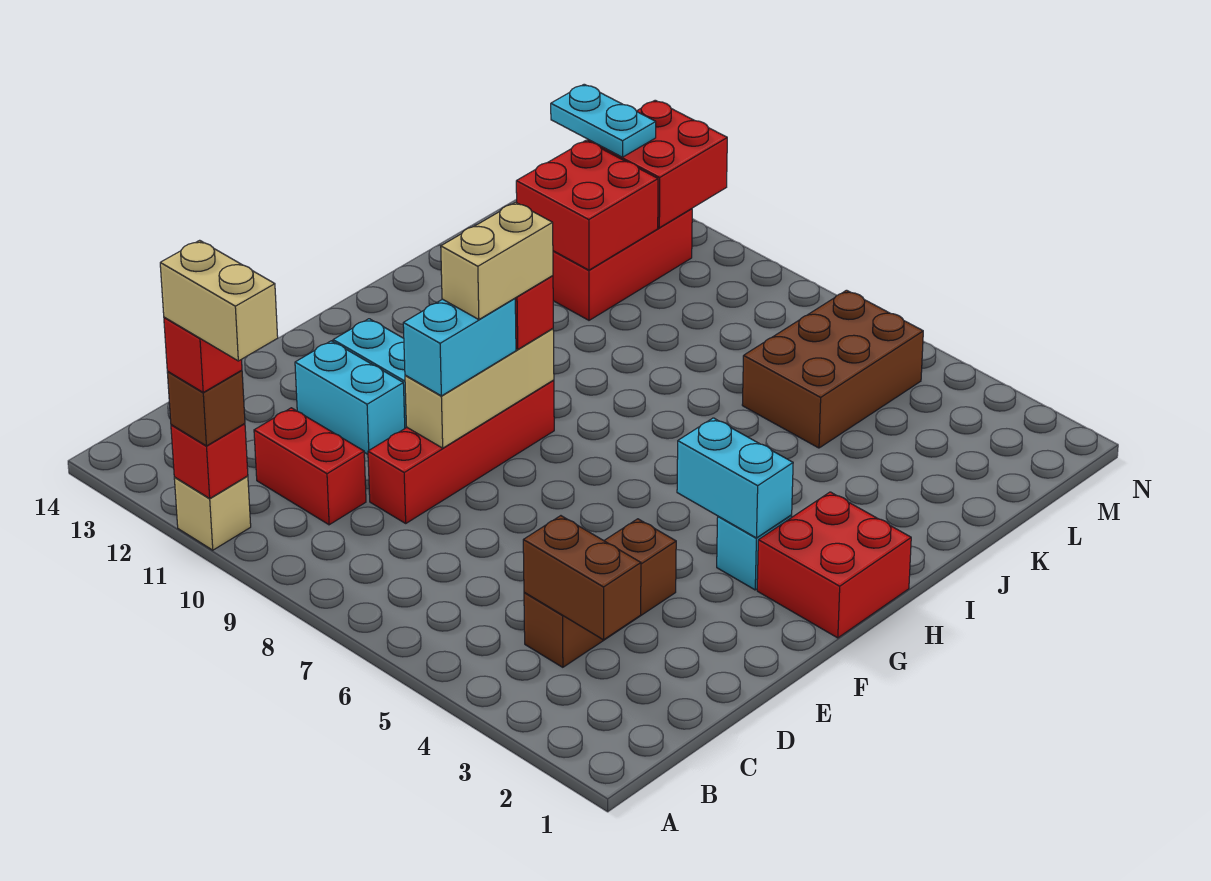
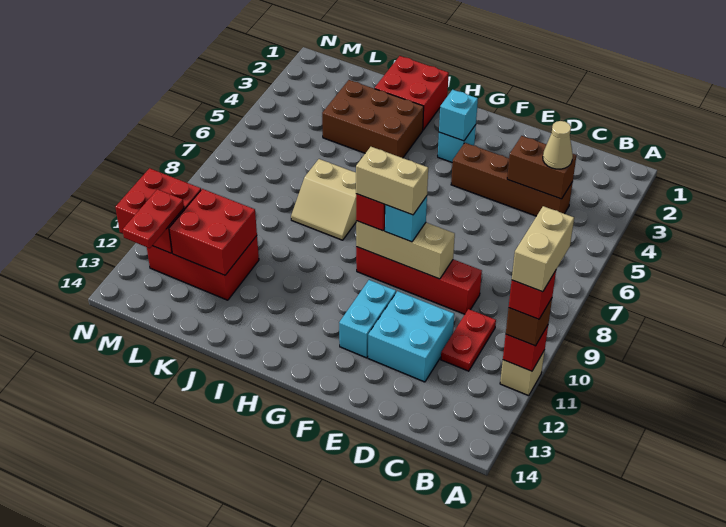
brown brick C3:C4 level 2 -> brown brick C4:D4 level 2
brown brick C4:E4 level 1 -> brown brick C4:F4 level 1
none -> tan cone C4 level 3
red brick C10:C11 level 1 -> red plate C10:C11 level 1
cyan brick E9:F9 level 3 -> cyan brick F9 level 3
cyan brick E11:E12 level 1 -> cyan brick D11:E12 level 1
red brick G1:H2 level 1 -> red brick I1:J2 level 1
cyan brick G3:G4 level 2 -> cyan brick G3 level 2
none -> tan slope I7:J8 level 1 top 7
brown brick K5:M6 level 1 -> brown brick I3:K4 level 1
cyan plate M12:M13 level 3 -> red plate M12:M13 level 3

